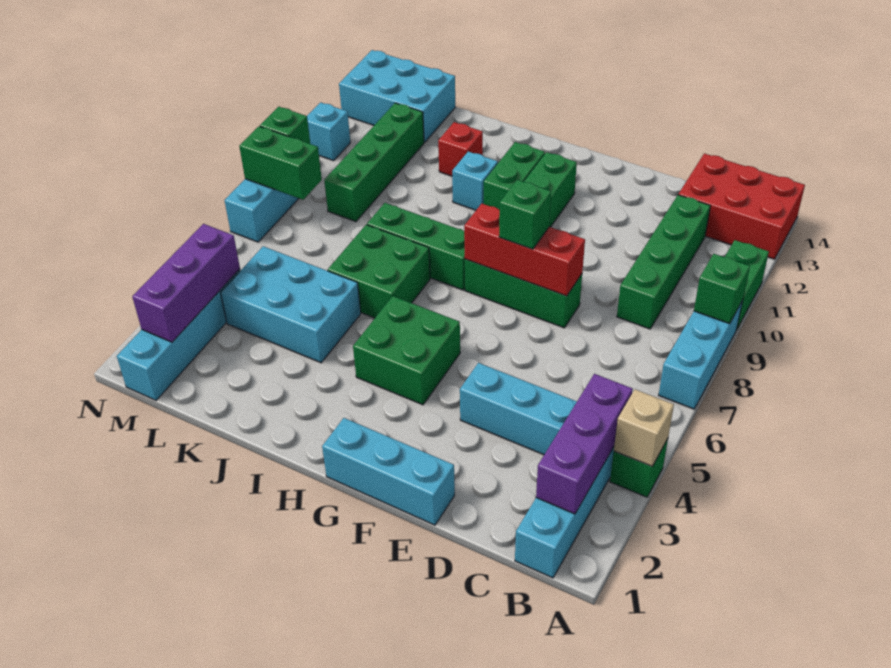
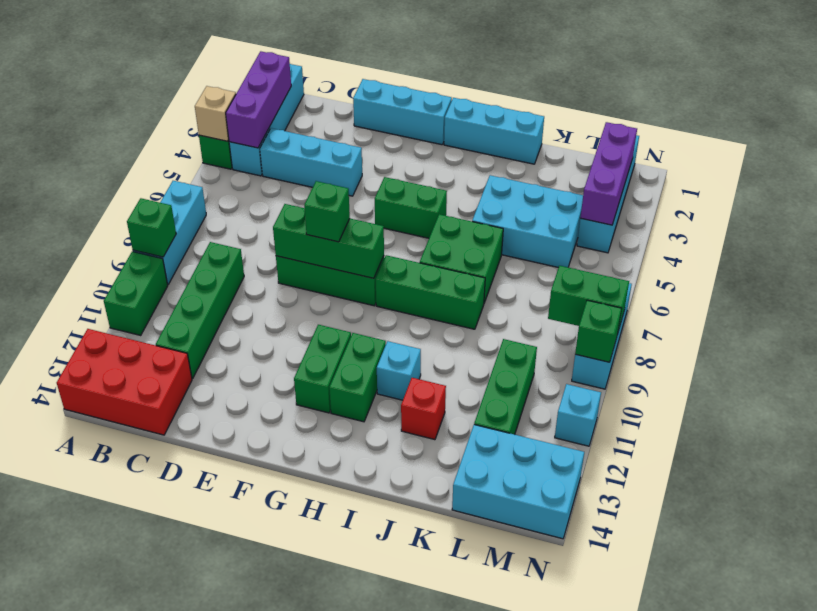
red brick E8:G8 level 2 -> green brick E8:G8 level 2
green brick G4:H5 level 1 -> green brick G5:H5 level 1
none -> cyan brick H1:J1 level 1
green brick L9:L12 level 1 -> green brick L10:L12 level 1

